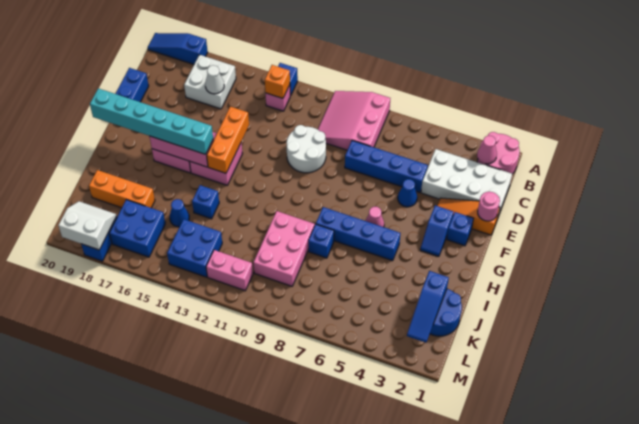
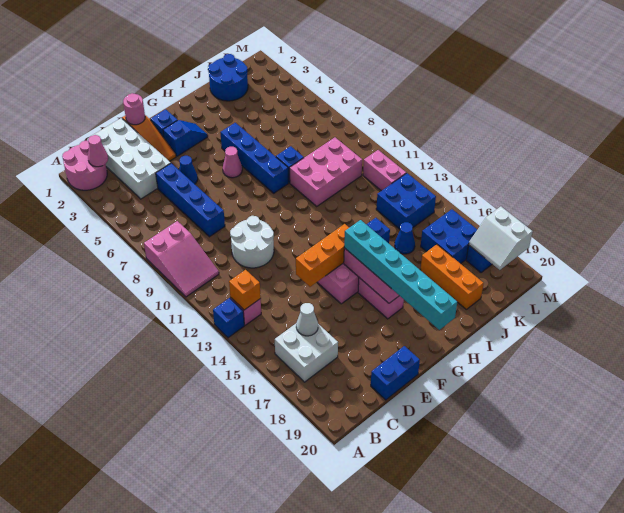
pink slope A8:C10 level 1 top 8 -> pink slope A8:B10 level 1 top 8
blue slope A18:A20 level 1 top 18 -> none
blue slope J2:L2 level 2 top J -> none

